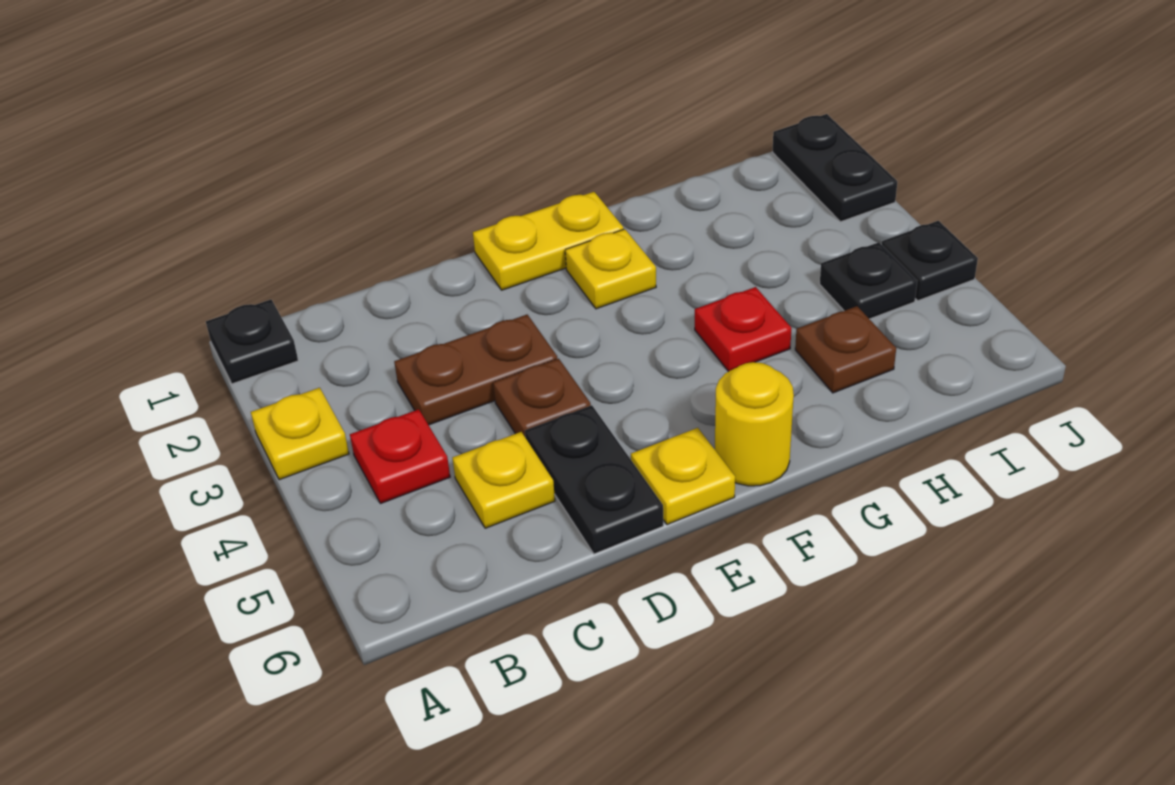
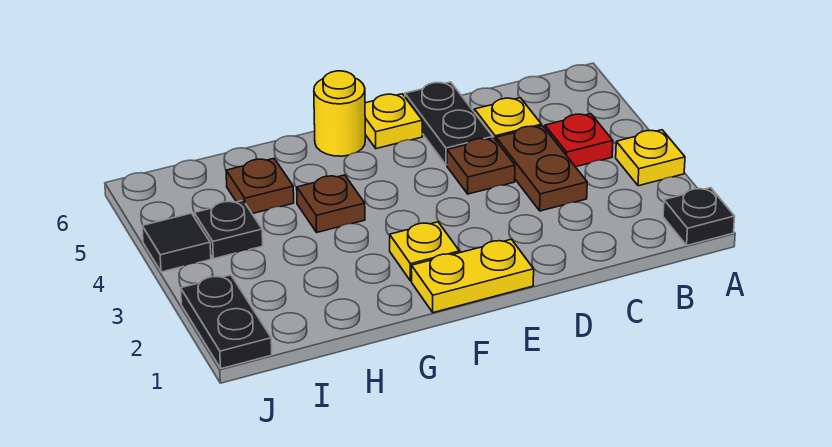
brown plate C3:D3 level 1 -> brown plate C3:C4 level 1
red plate G4 level 1 -> brown plate G4 level 1
black plate J4 level 1 -> black tile J4 level 1

